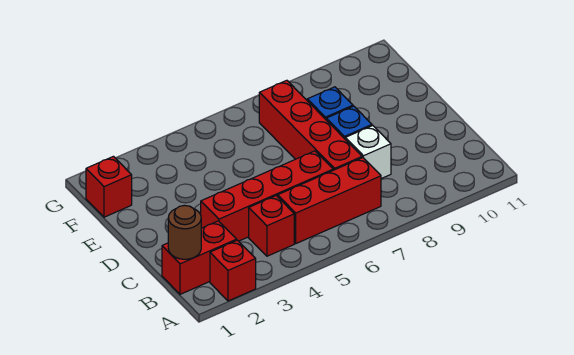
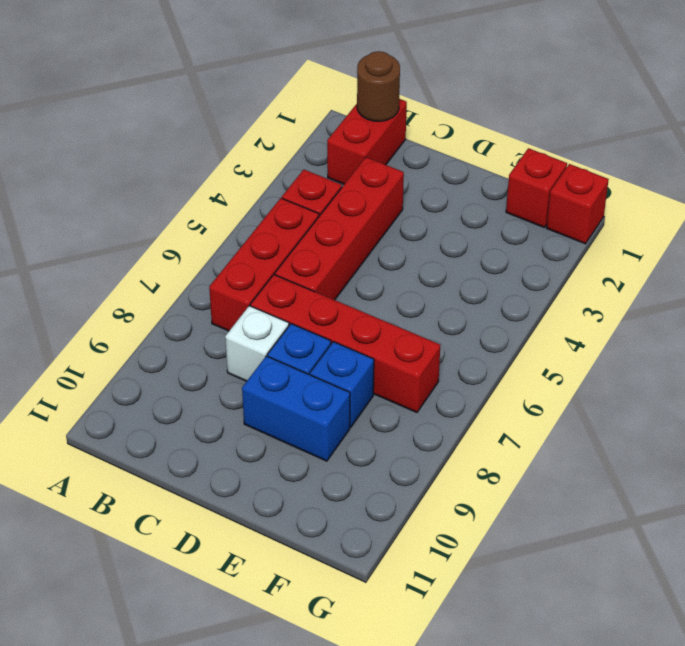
red brick A2 level 1 -> red brick G1 level 1
none -> blue brick D9:E9 level 1

